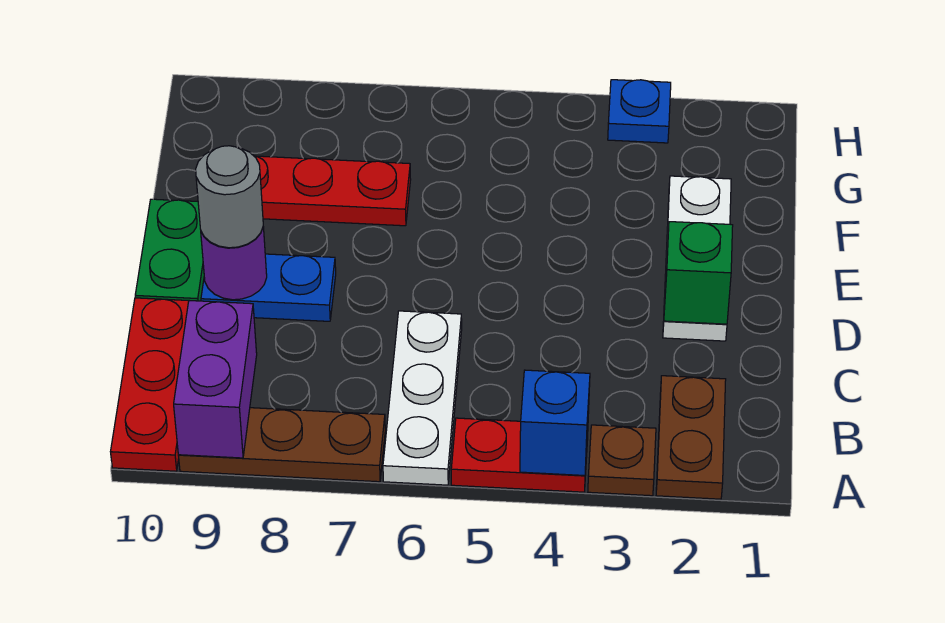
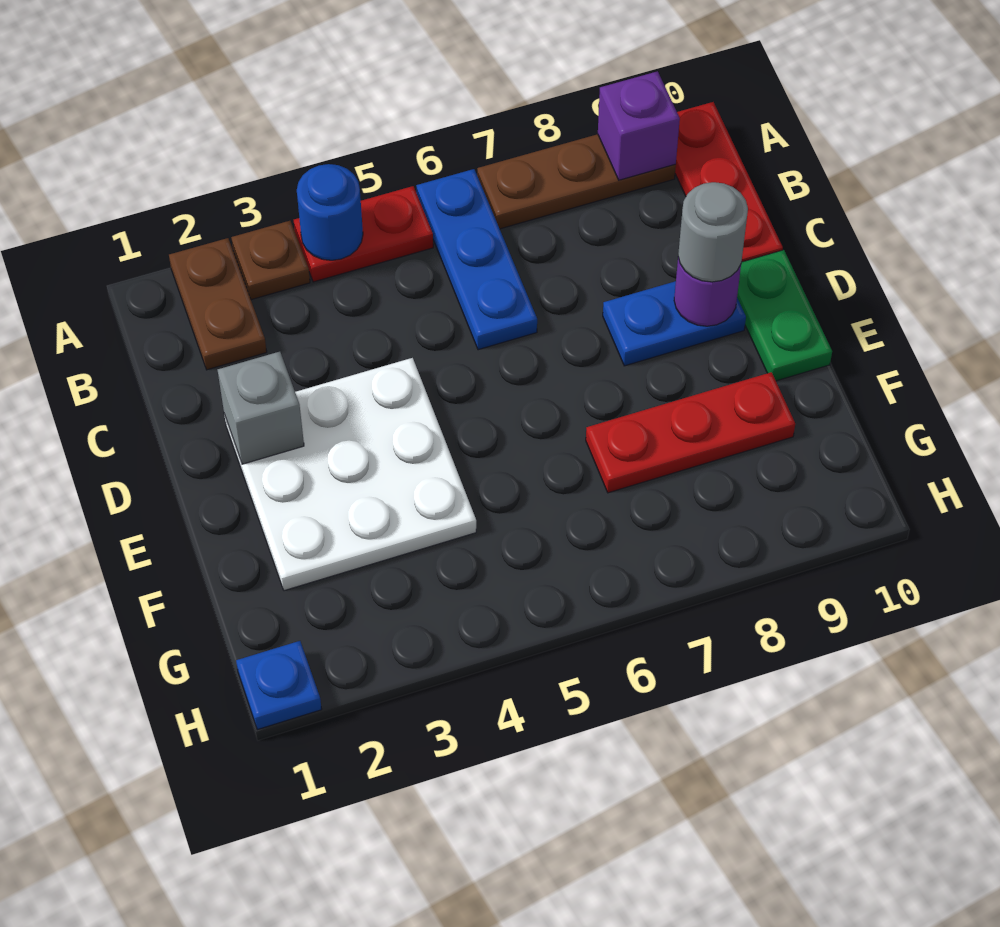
blue brick A4 level 2 -> blue round brick A4 level 2
white plate A6:C6 level 1 -> blue plate A6:C6 level 1
purple brick A9:B9 level 2 -> purple brick A9 level 2
white plate D2:F2 level 1 -> white plate D2:F4 level 1
green brick D2 level 2 -> grey brick D2 level 2
blue plate H3 level 1 -> blue plate H1 level 1

